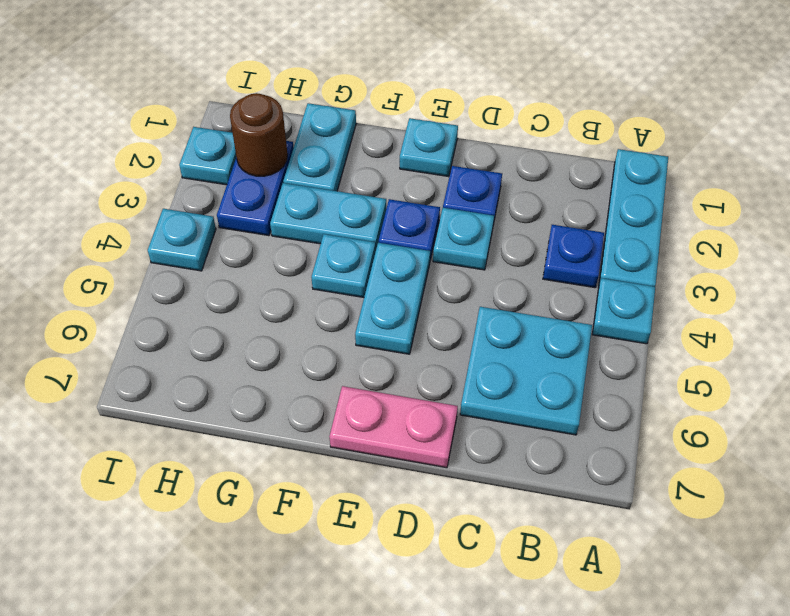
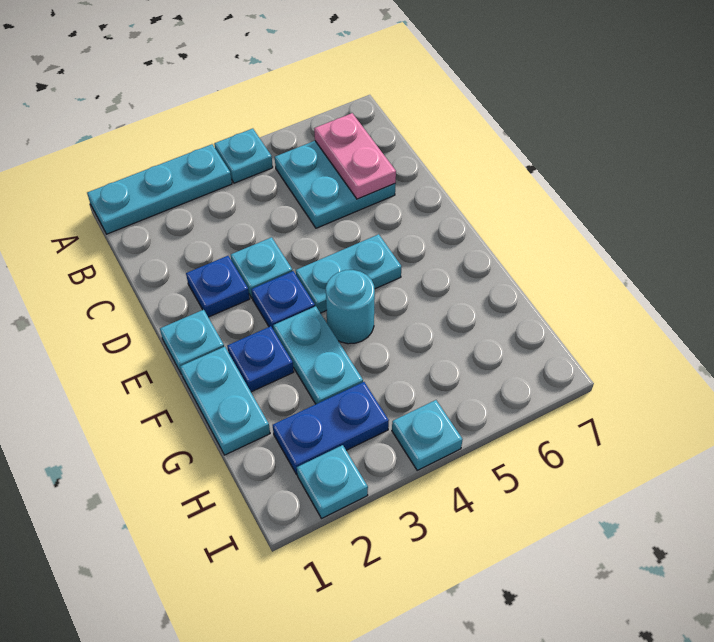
blue plate B3 level 1 -> blue plate F2 level 1
pink plate D7:E7 level 1 -> pink plate B6:C6 level 2
cyan plate F4 level 1 -> cyan round brick F4 level 1
cyan plate G1:G2 level 1 -> cyan plate F1:G1 level 1
brown round brick H2 level 2 -> none

